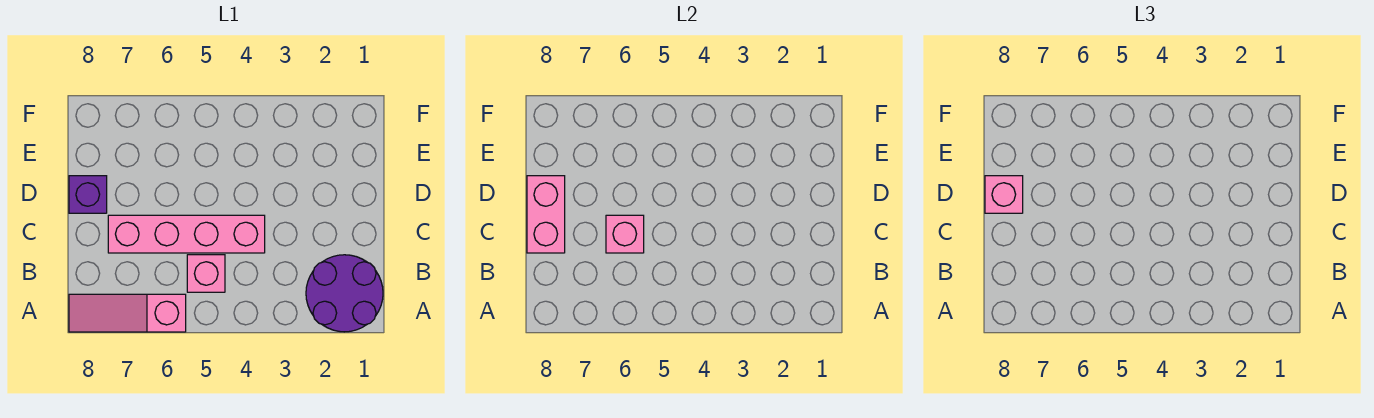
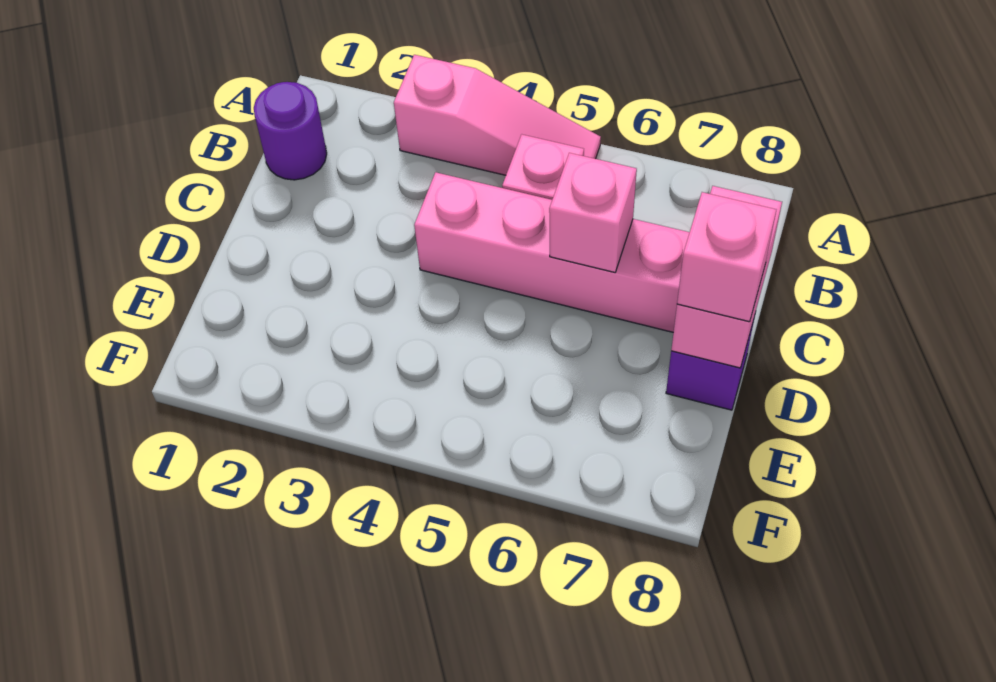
purple round brick A1:B2 level 1 -> purple round brick B1 level 1
pink slope A6:A8 level 1 top 6 -> pink slope A3:A5 level 1 top 3

